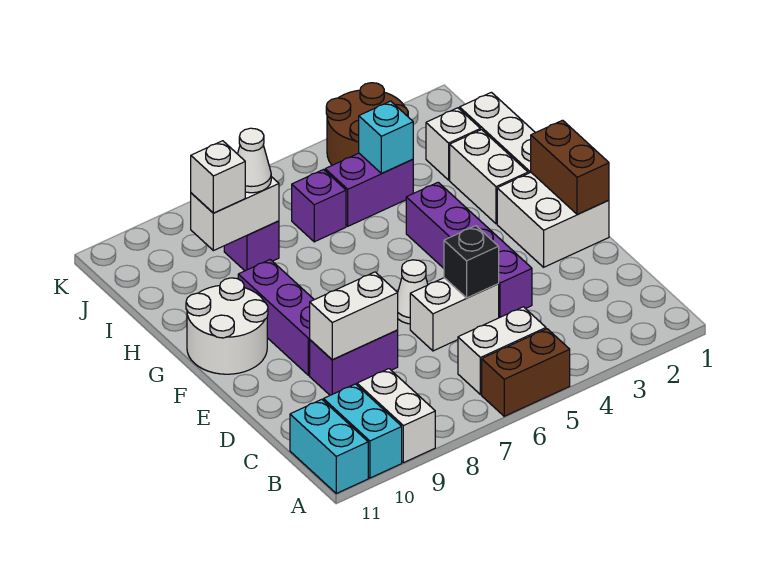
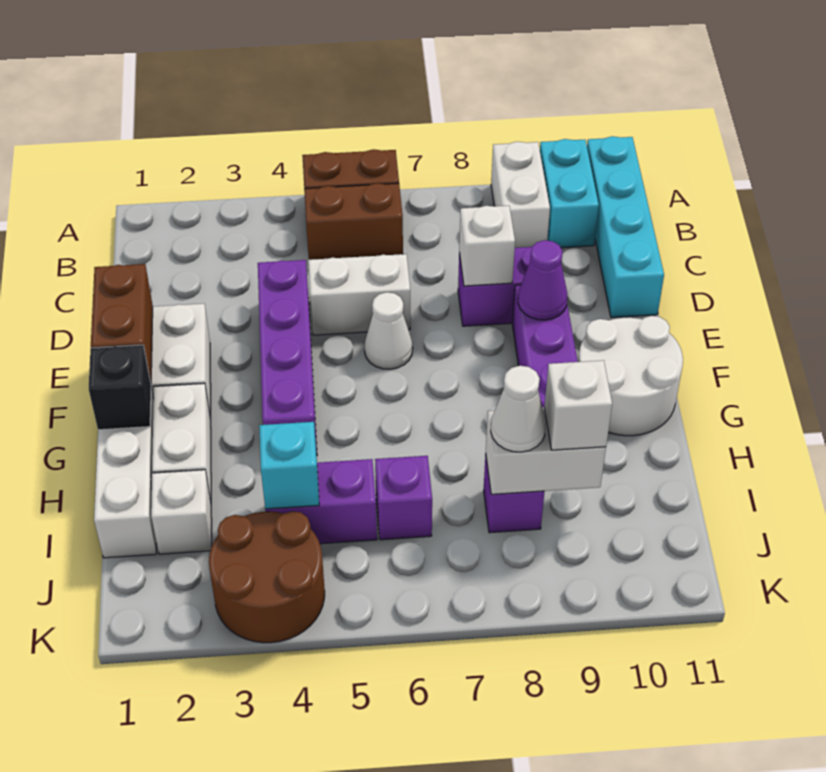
cyan brick A11:B11 level 1 -> cyan brick A11:D11 level 1
white brick B5:B6 level 1 -> brown brick B5:B6 level 1
black brick D5 level 2 -> black brick G1 level 2
white brick D8:D9 level 2 -> white brick D8 level 2
none -> purple cone E9 level 2

